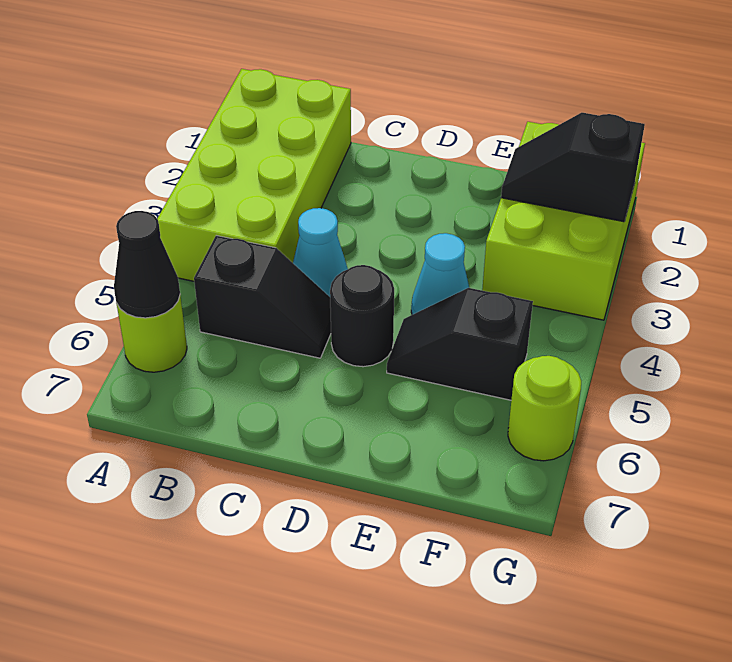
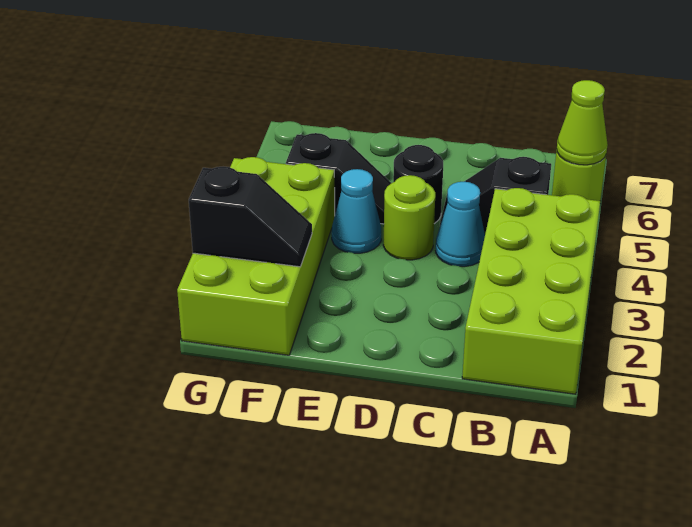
black cone A6 level 2 -> lime cone A6 level 2
lime brick F1:G3 level 1 -> lime brick F1:G4 level 1
lime round brick G6 level 1 -> lime round brick D4 level 1

